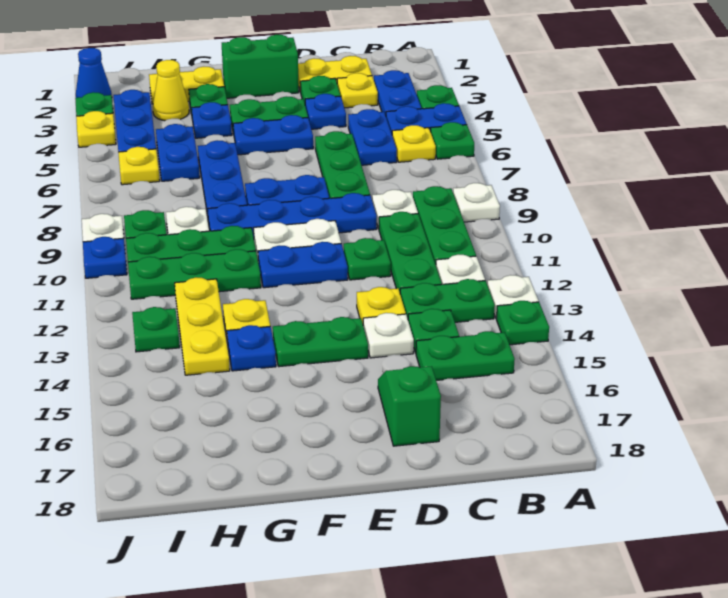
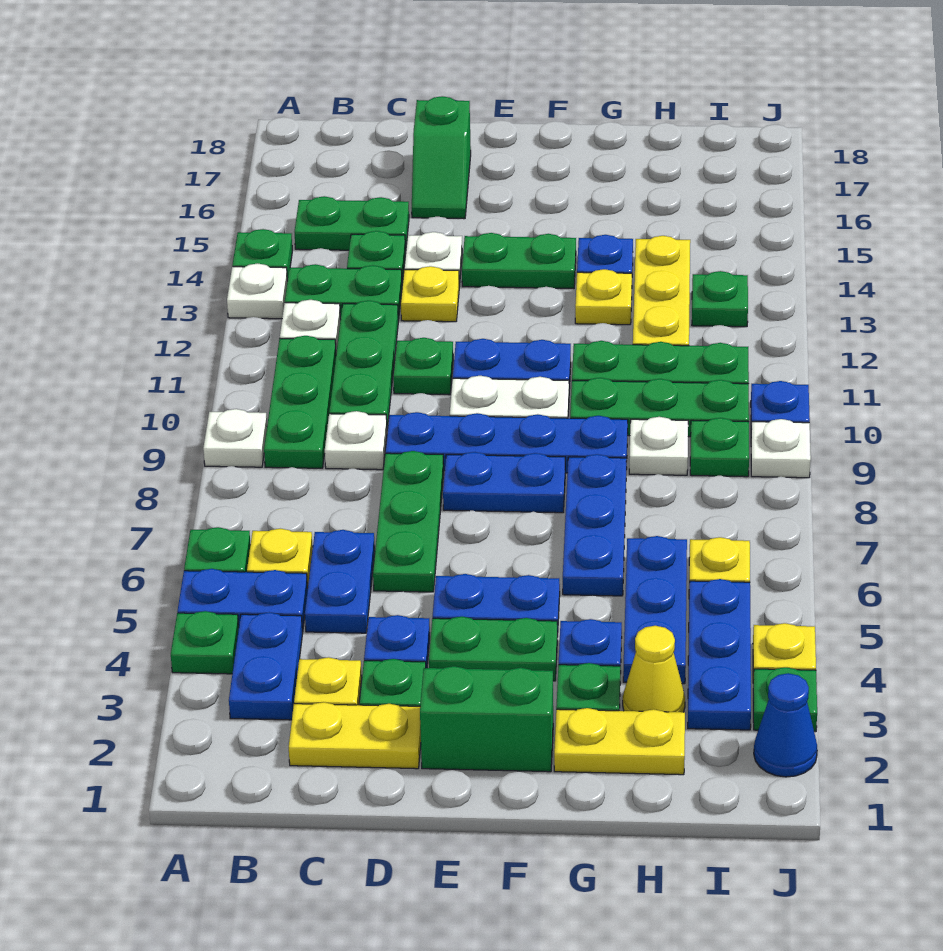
blue plate H5:H6 level 1 -> blue plate H4:H6 level 1

